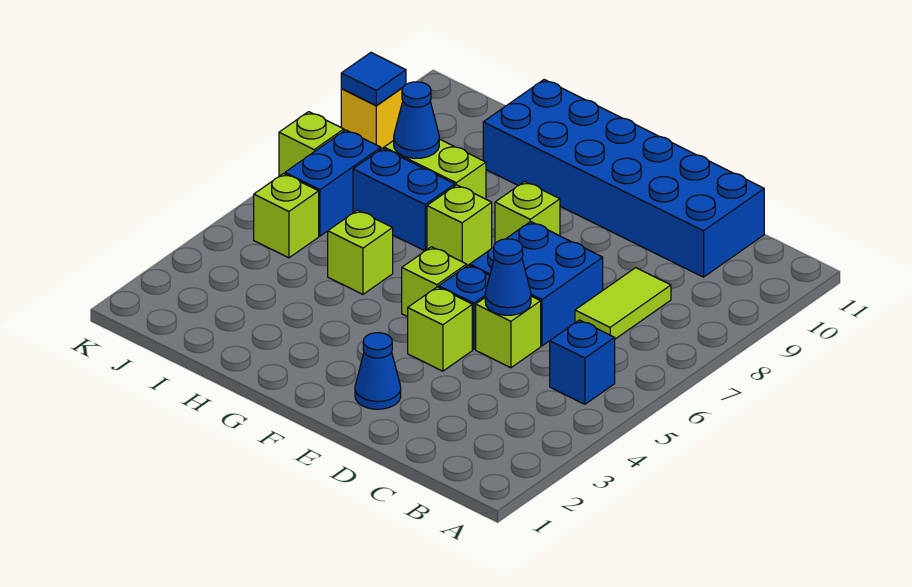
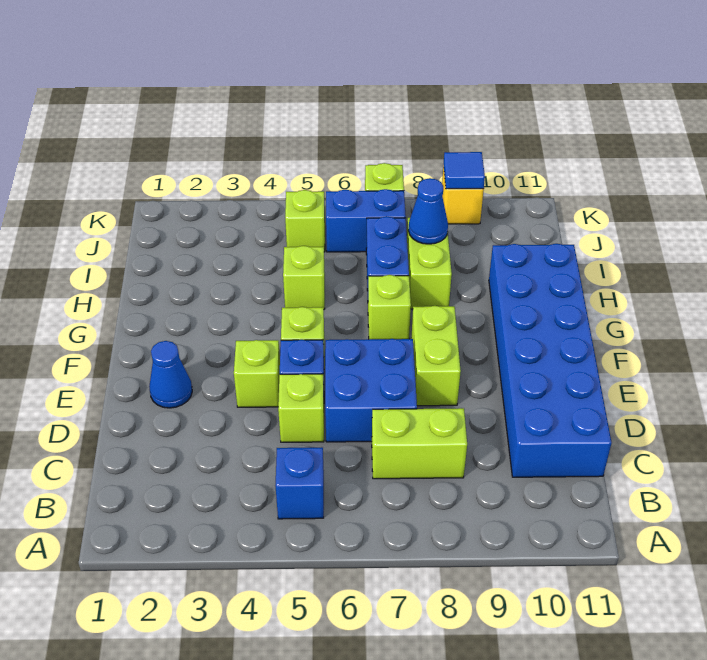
lime tile C7:C8 level 1 -> lime brick C7:C8 level 1
blue cone D5 level 2 -> none
lime brick F8 level 1 -> lime brick E8:F8 level 1

